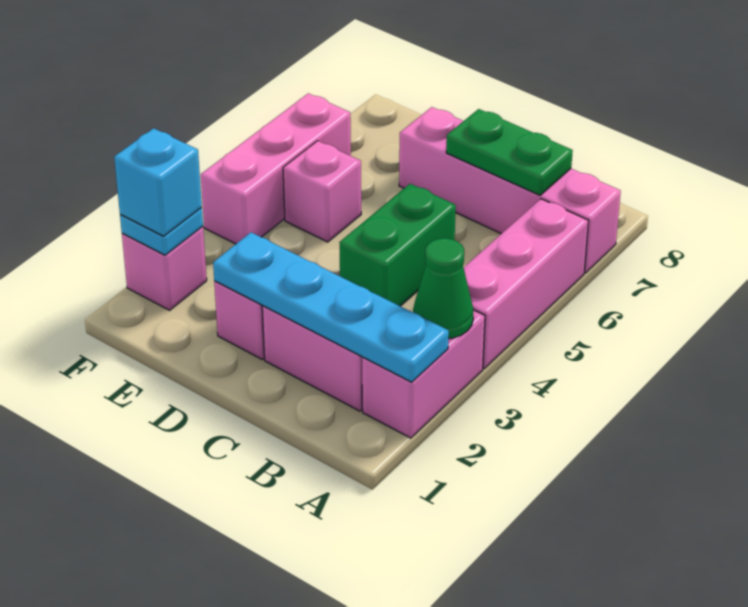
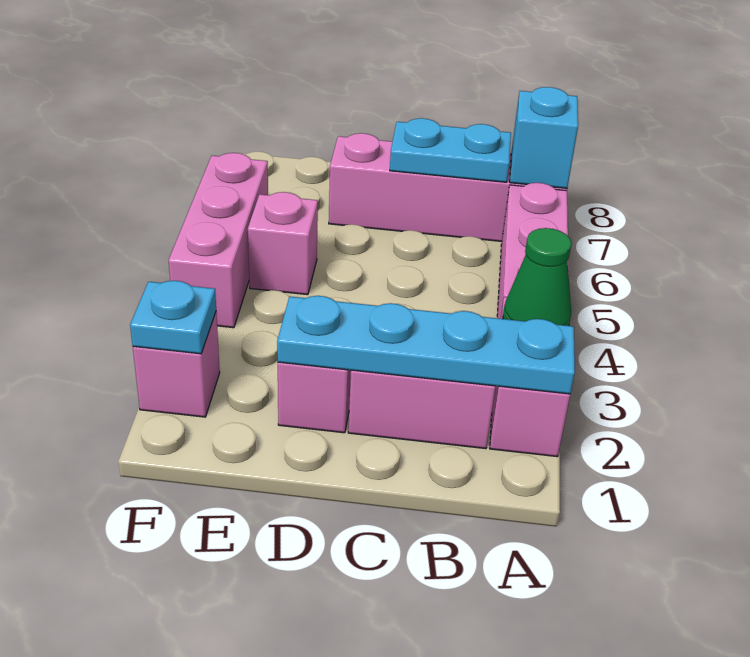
green plate B7:C7 level 2 -> cyan plate B7:C7 level 2
green brick C4:C5 level 1 -> none
cyan brick F2 level 3 -> cyan brick A7 level 2

